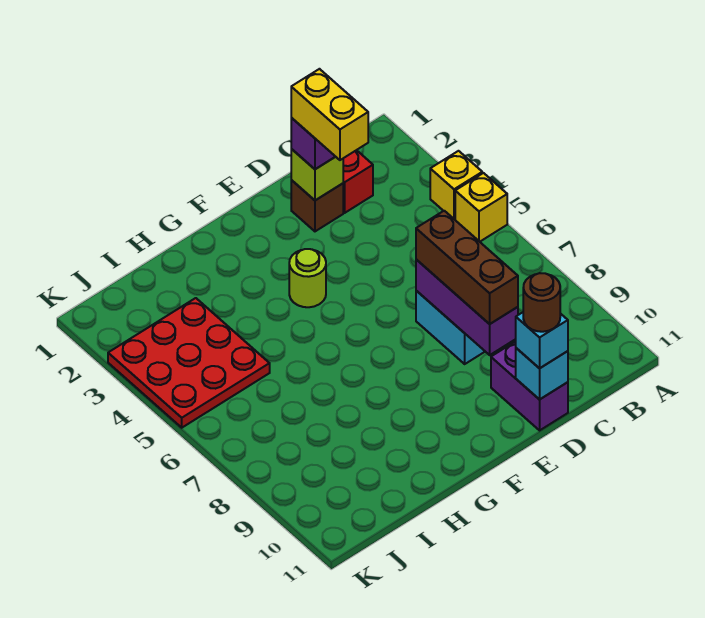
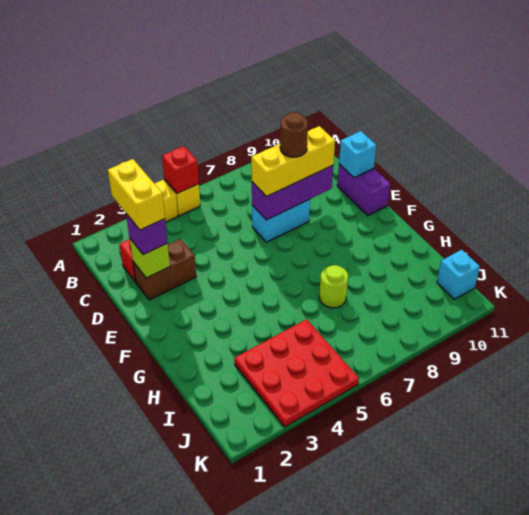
none -> red brick A5 level 2
brown brick D2 level 1 -> brown brick D2:D3 level 1
yellow brick D2:D3 level 4 -> yellow brick C2:D2 level 4
brown brick D7:D9 level 3 -> yellow brick D7:D9 level 3
purple brick D10:D11 level 1 -> purple brick D11:E11 level 1
cyan brick D11 level 3 -> cyan brick J11 level 1
brown round brick D11 level 4 -> brown round brick D8 level 4
lime round brick F4 level 1 -> lime round brick H7 level 1

